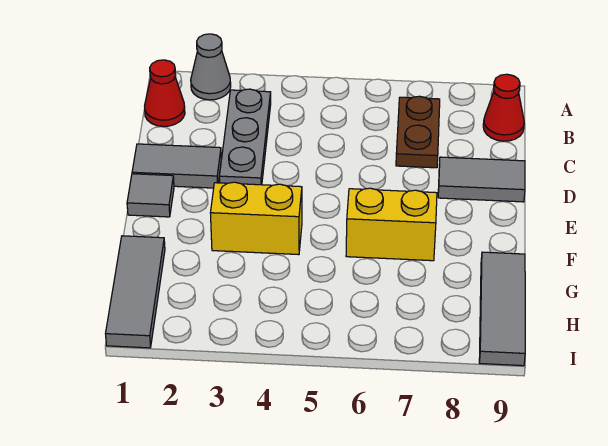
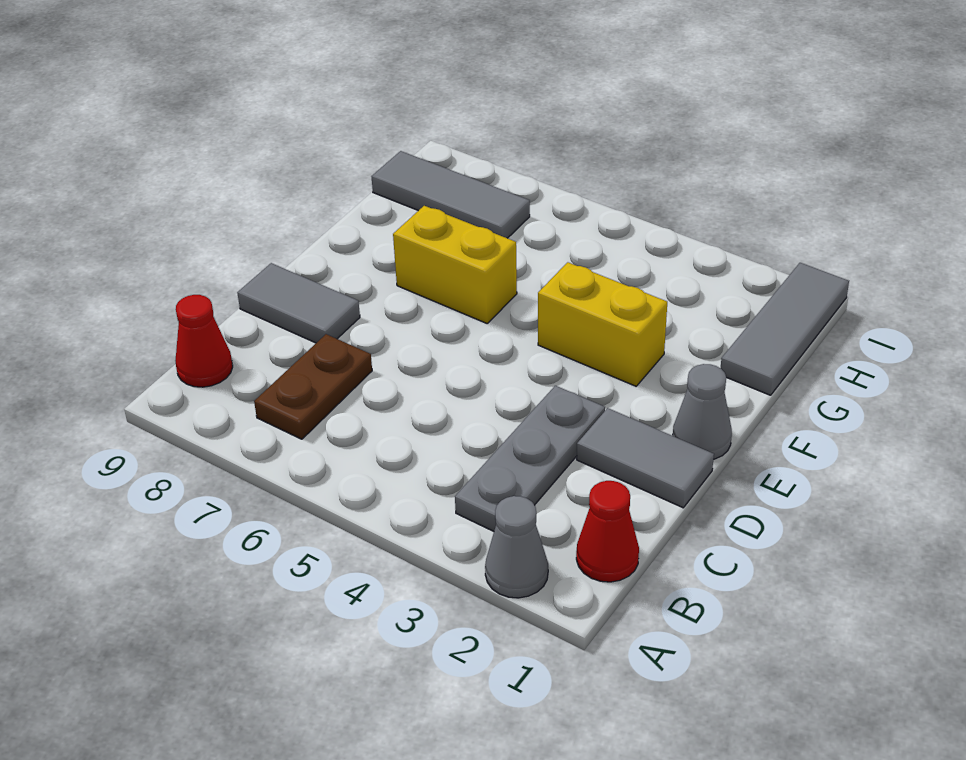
grey tile E1 level 1 -> grey cone E1 level 1
grey tile G9:I9 level 1 -> grey tile H7:H9 level 1

